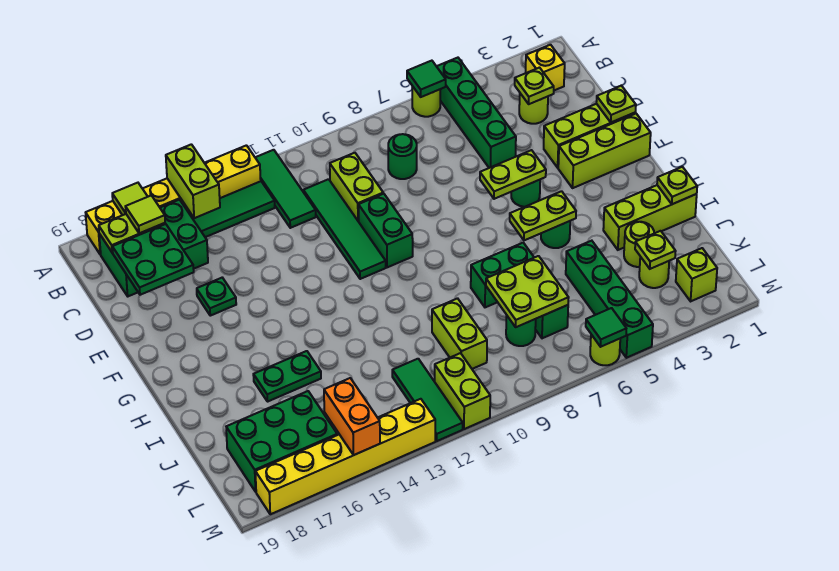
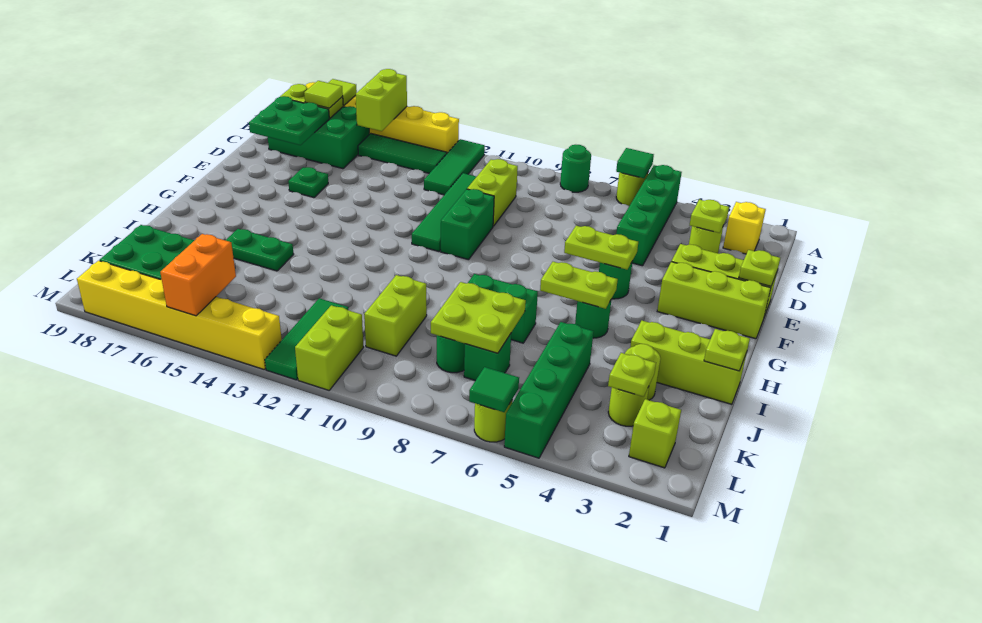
green round brick C8 level 1 -> green round brick A8 level 1

